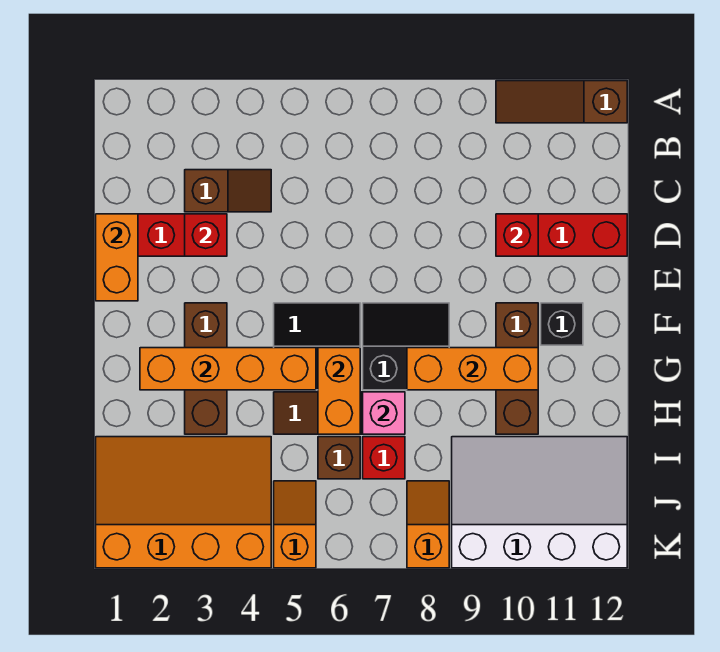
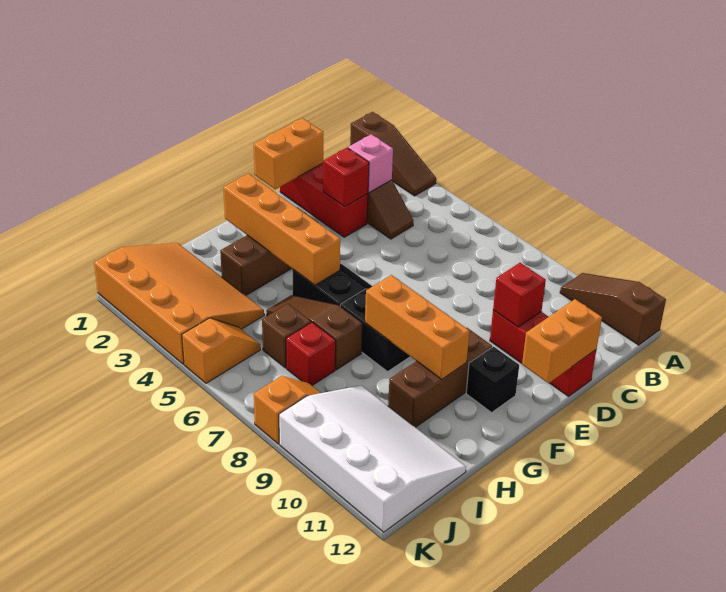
none -> brown slope A1:A3 level 1 top 1
orange brick G6:H6 level 2 -> orange brick D12:E12 level 2
pink brick H7 level 2 -> pink brick C3 level 2

